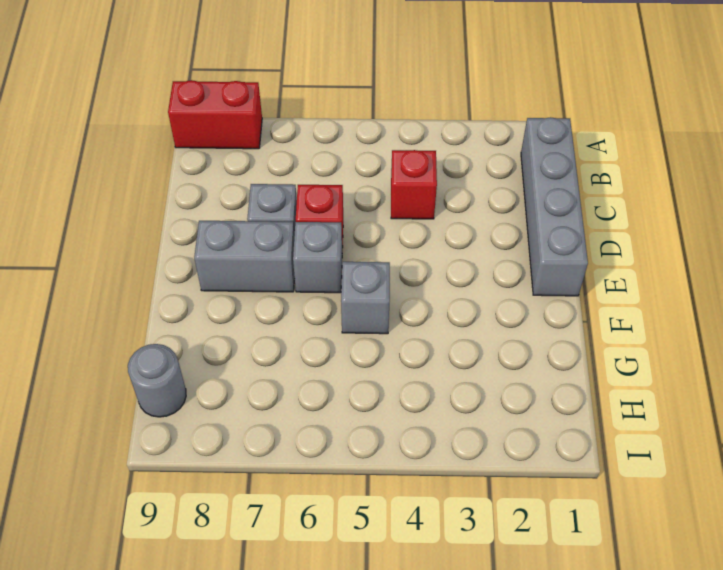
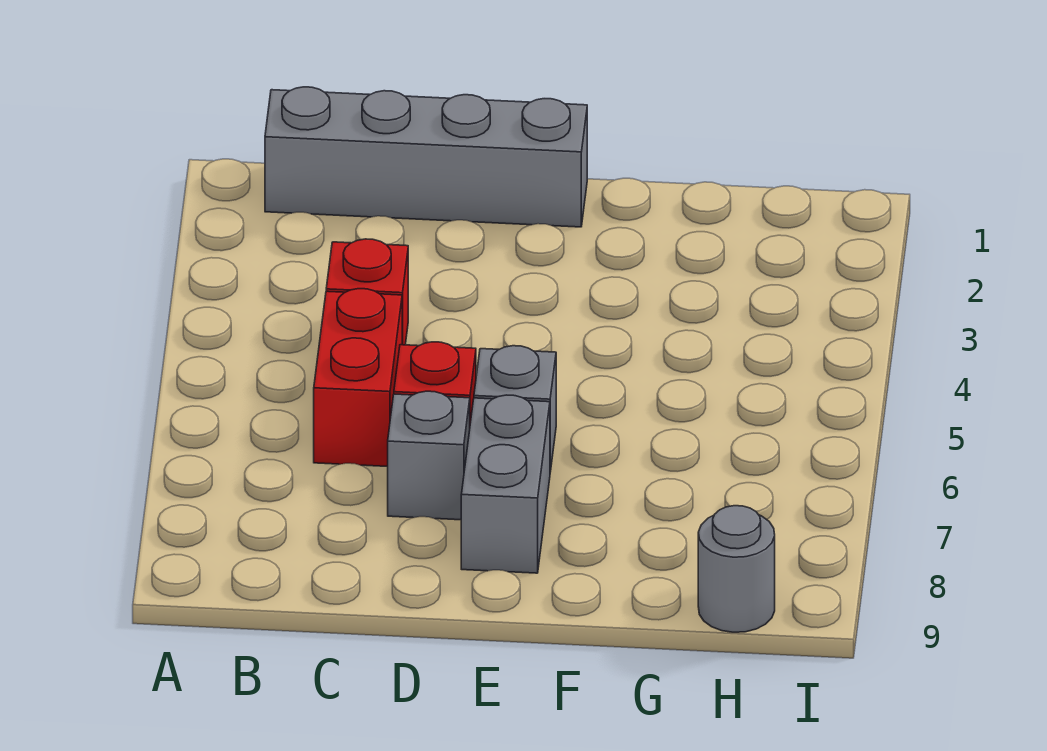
red brick A8:A9 level 1 -> red brick C5:C6 level 1
grey brick F5 level 1 -> none

